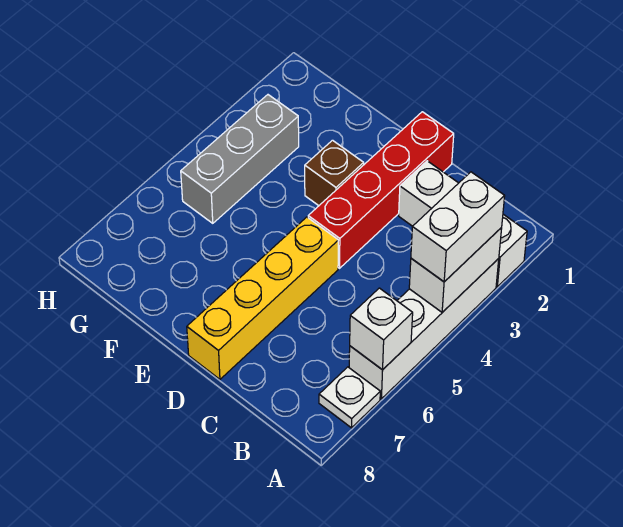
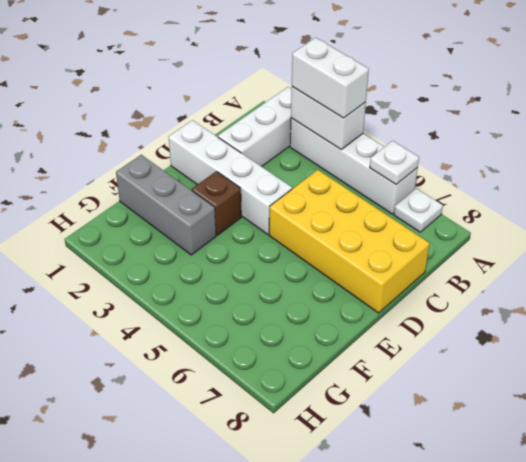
white brick A6 level 2 -> white plate A6 level 2
red brick D1:D4 level 1 -> white brick D1:D4 level 1
yellow brick D5:D8 level 1 -> yellow brick C5:D8 level 1
grey brick G3:G5 level 1 -> grey brick F1:F3 level 1

